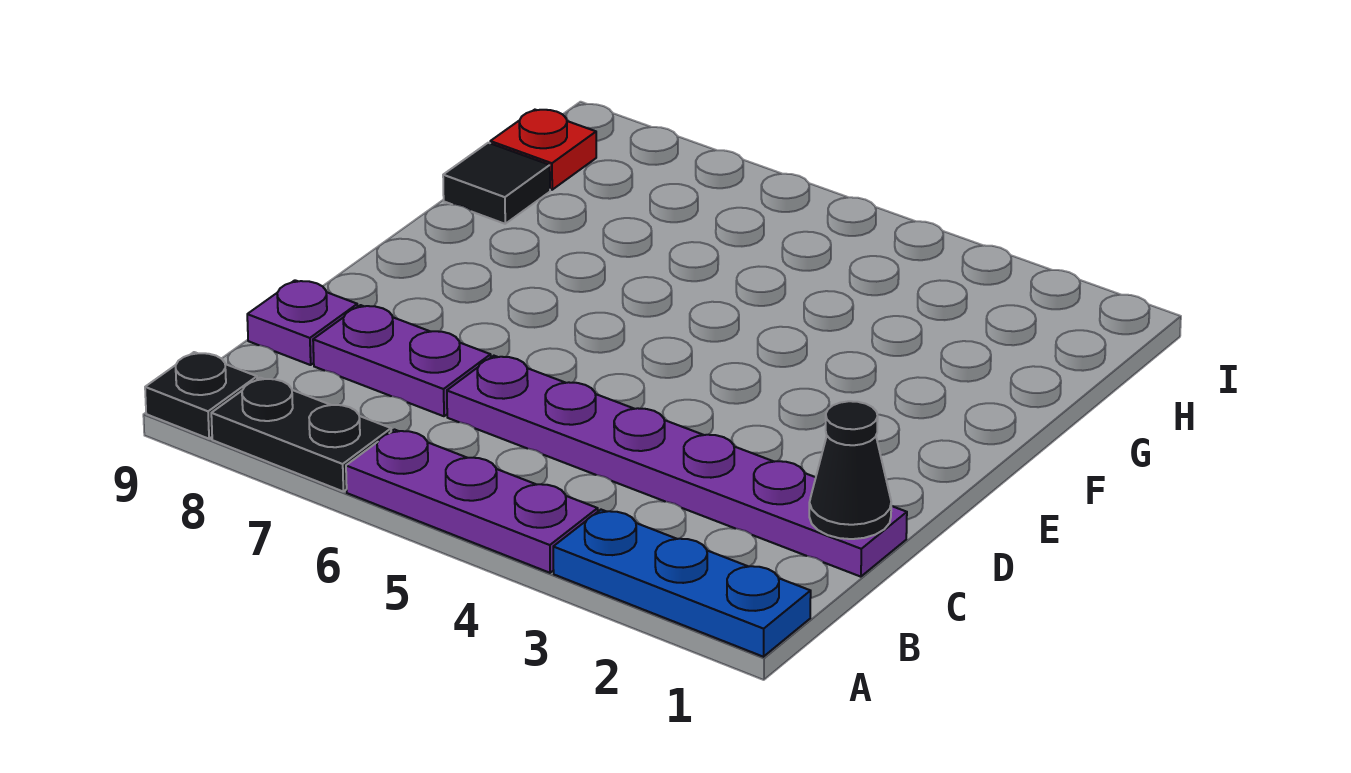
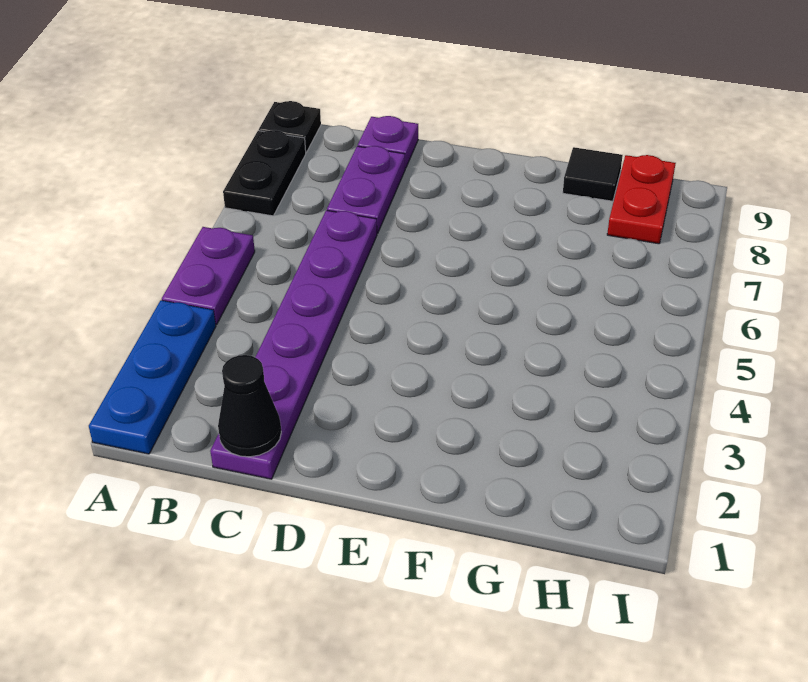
purple plate A4:A6 level 1 -> purple plate A4:A5 level 1
red plate H9 level 1 -> red plate H8:H9 level 1

